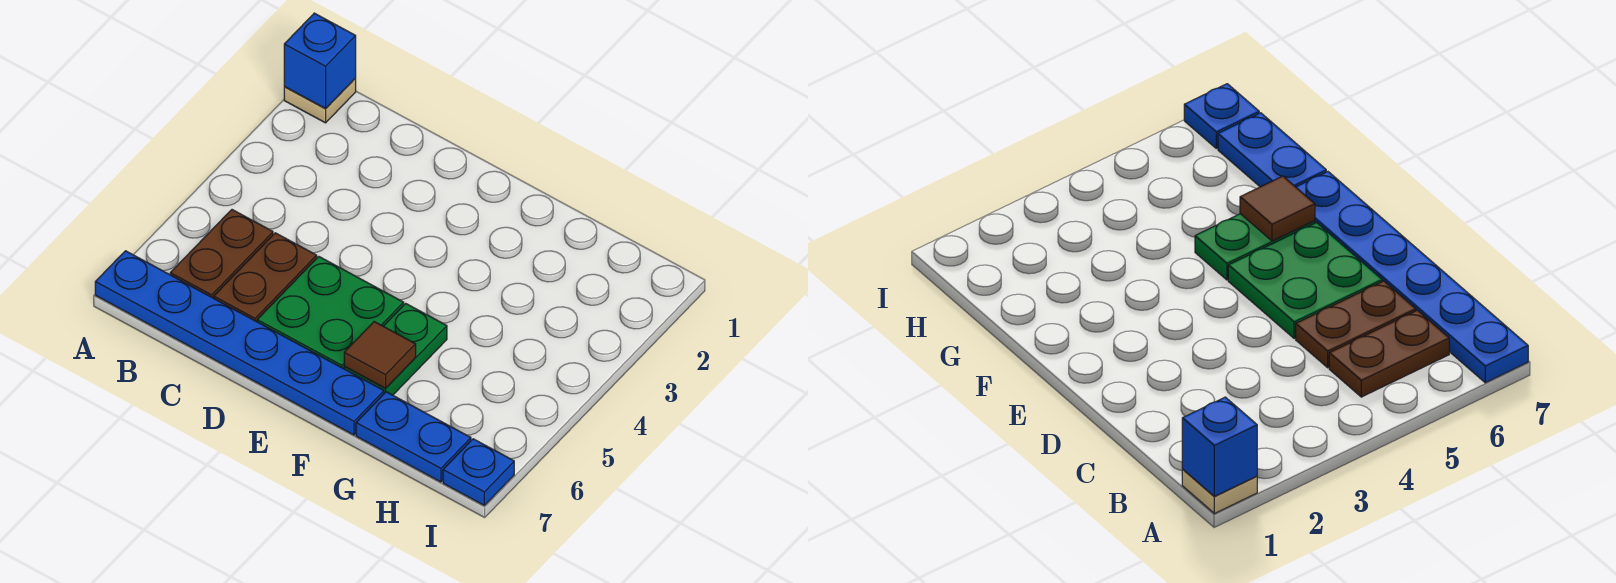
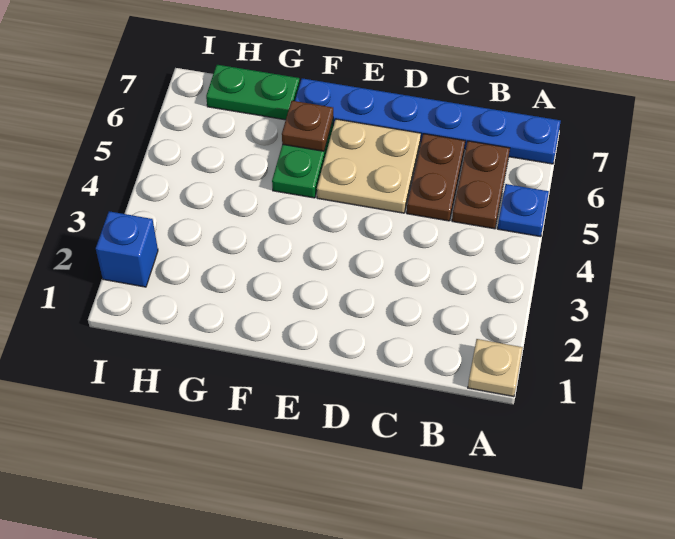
blue brick A1 level 2 -> blue brick I2 level 1
green plate D5:E6 level 1 -> tan plate D5:E6 level 1
brown tile F6 level 2 -> brown plate F6 level 2
blue plate G7:H7 level 1 -> green plate G7:H7 level 1
blue plate I7 level 1 -> blue plate A5 level 1

